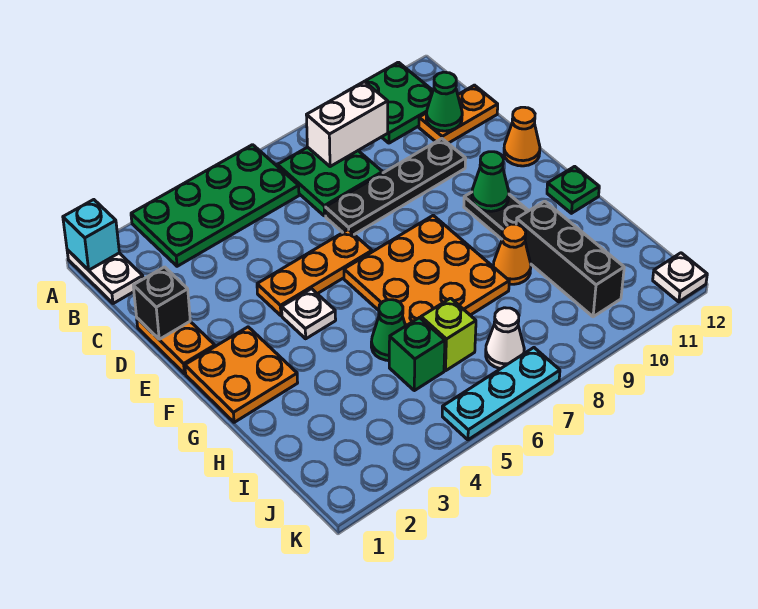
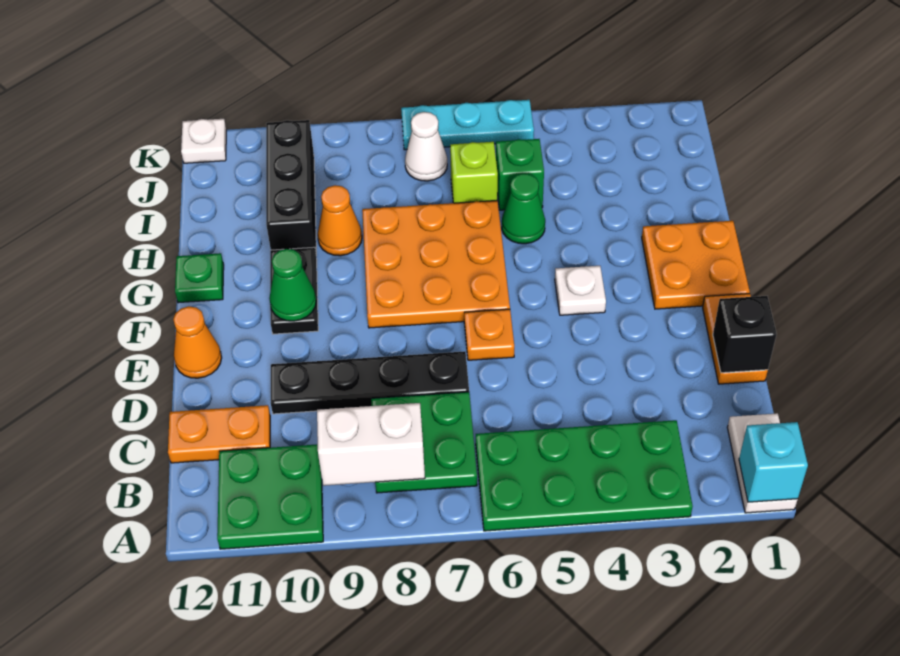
green cone C11 level 2 -> none
orange plate E4:E6 level 1 -> orange plate E6 level 1

